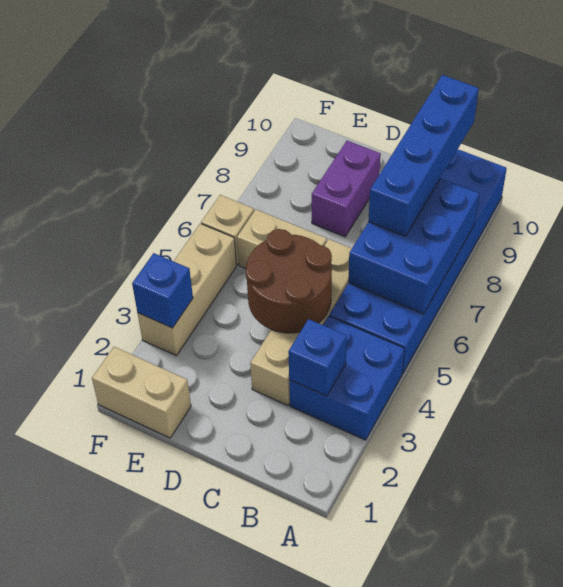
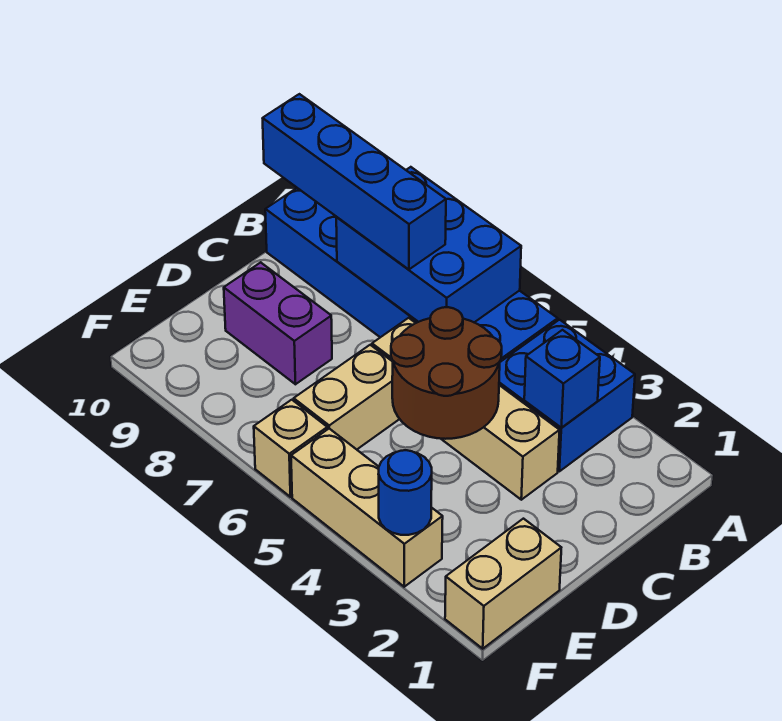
blue brick F3 level 2 -> blue round brick F3 level 2

